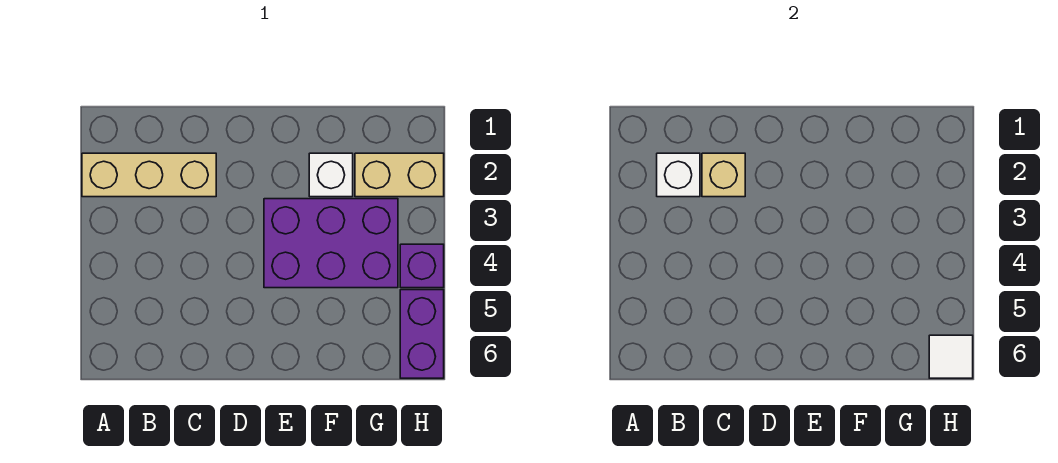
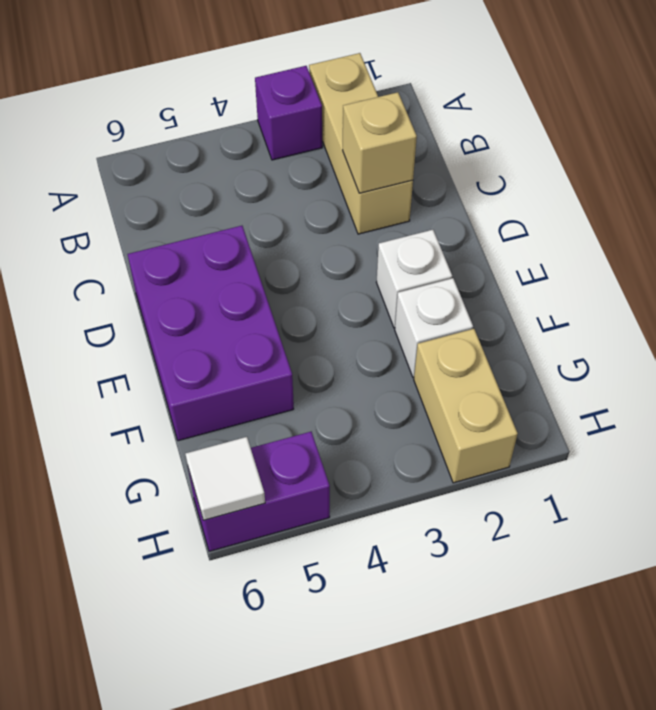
white brick B2 level 2 -> white brick E2 level 1
purple brick E3:G4 level 1 -> purple brick D5:F6 level 1
purple brick H4 level 1 -> purple brick A3 level 1

